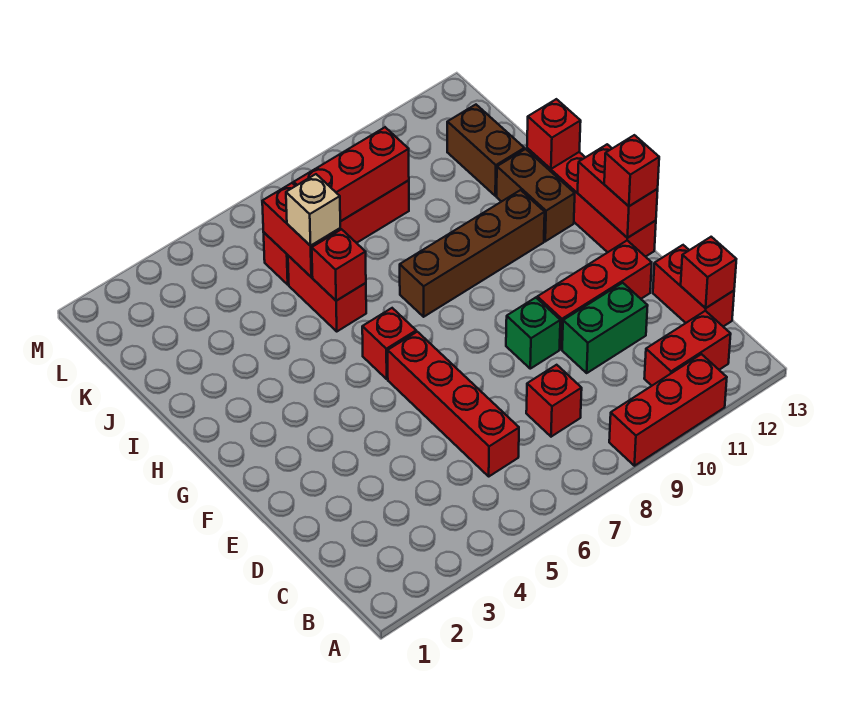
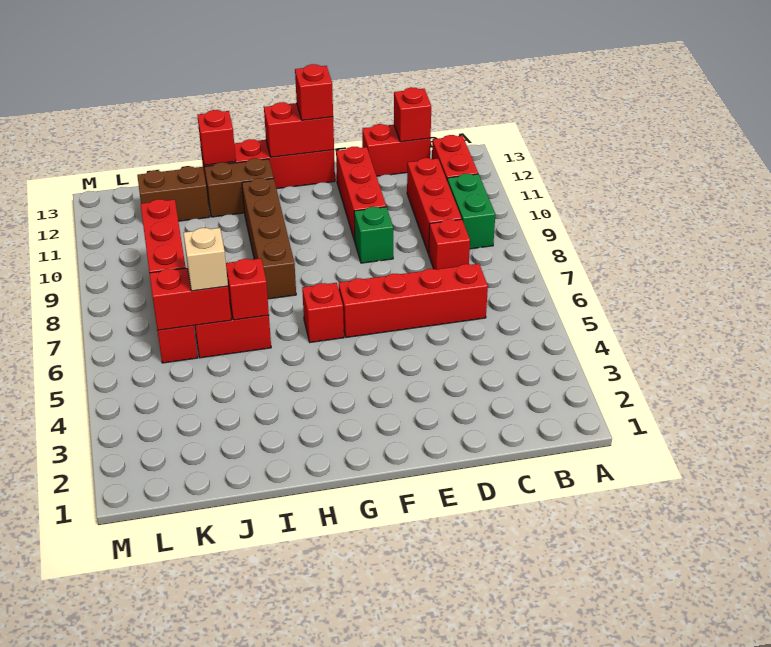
red brick A9:A11 level 1 -> red brick C9:C11 level 1
green brick D10:D11 level 1 -> green brick B9:B10 level 1

